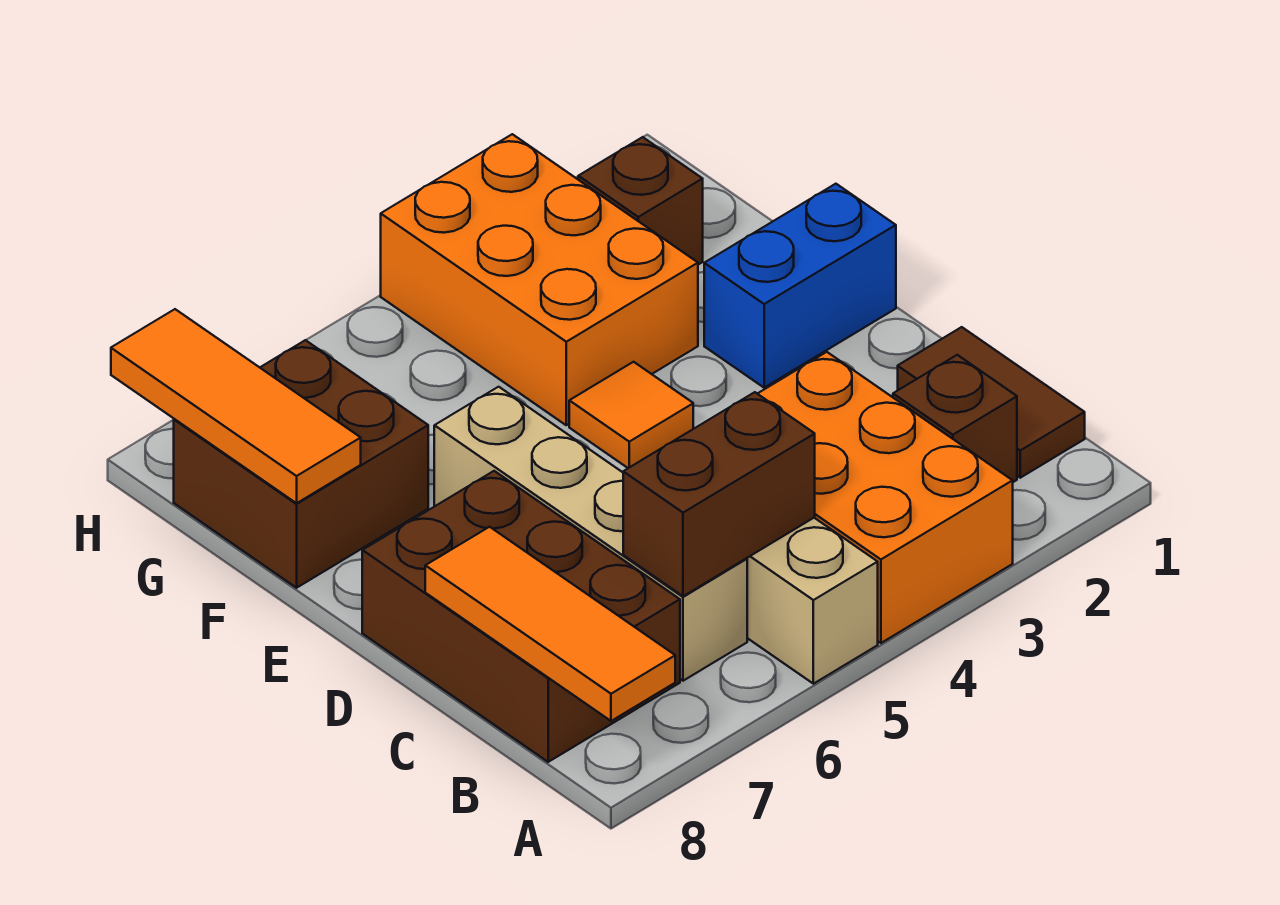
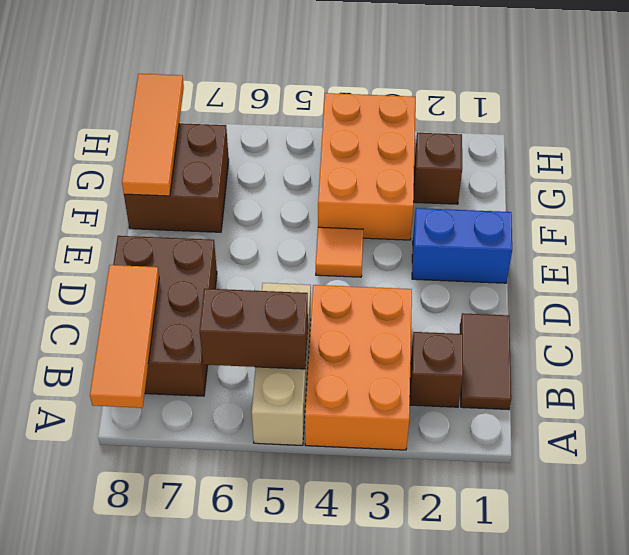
tan brick B6:E6 level 1 -> none

